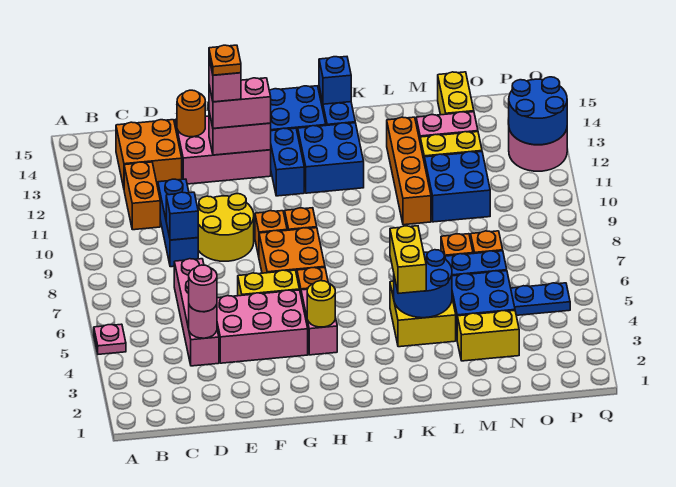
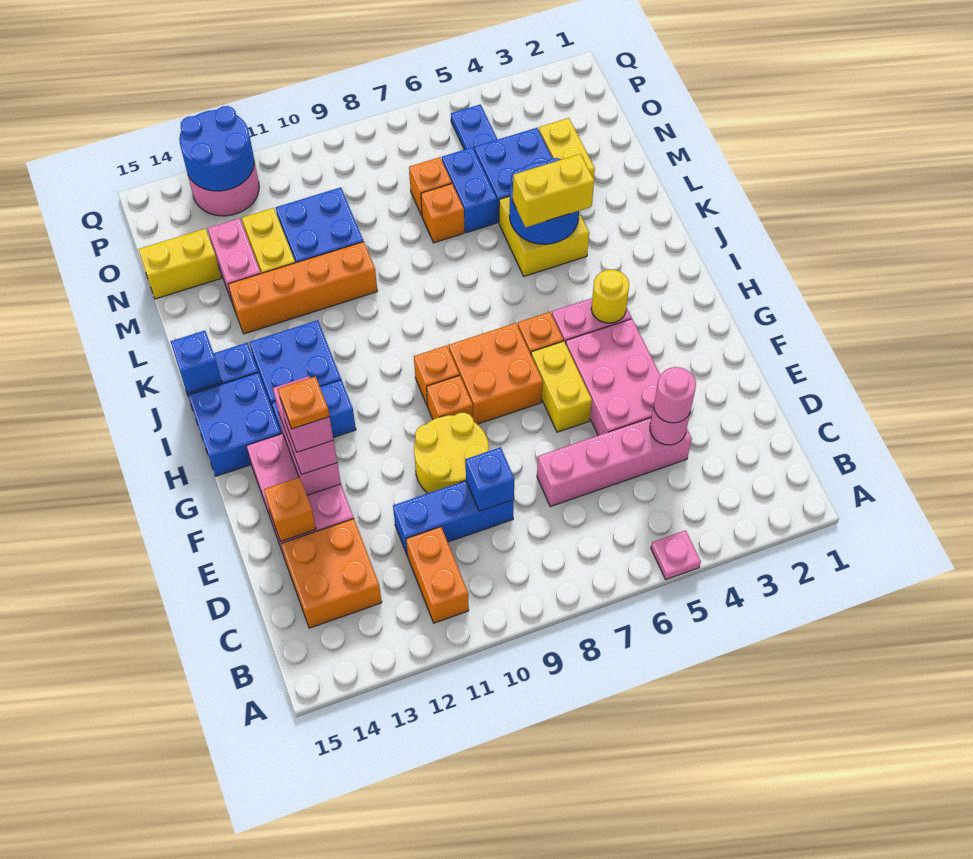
orange brick C11:C12 level 1 -> orange brick B11:C11 level 1
orange round brick E14 level 2 -> orange brick E14 level 2

